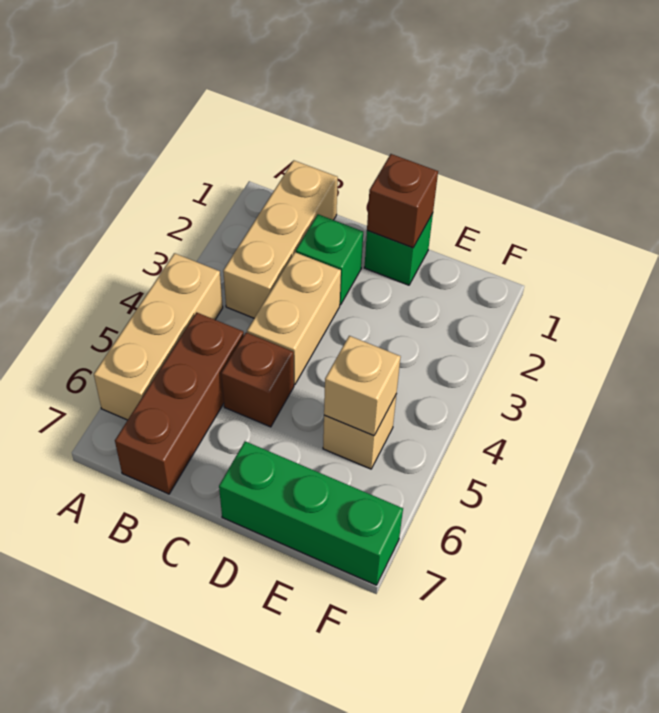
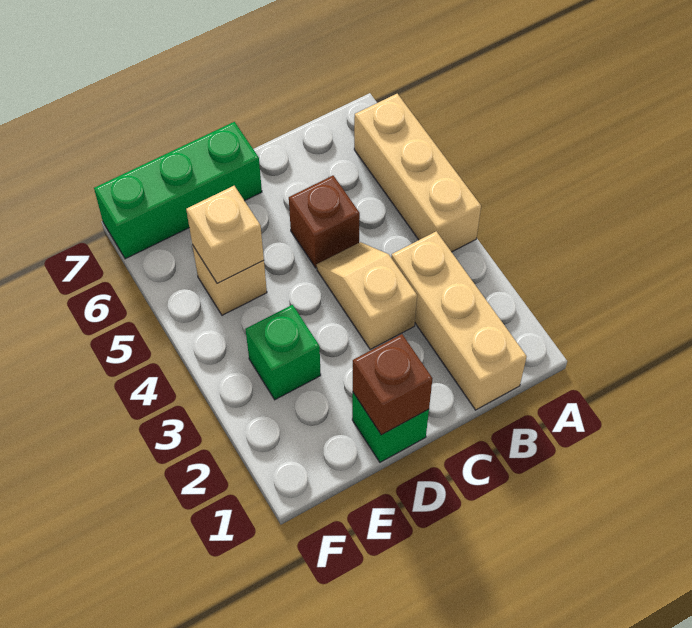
brown brick B5:B7 level 1 -> none
green brick C2 level 1 -> green brick E3 level 1
tan brick C3:C4 level 1 -> tan slope C3:C4 level 1 top 3

